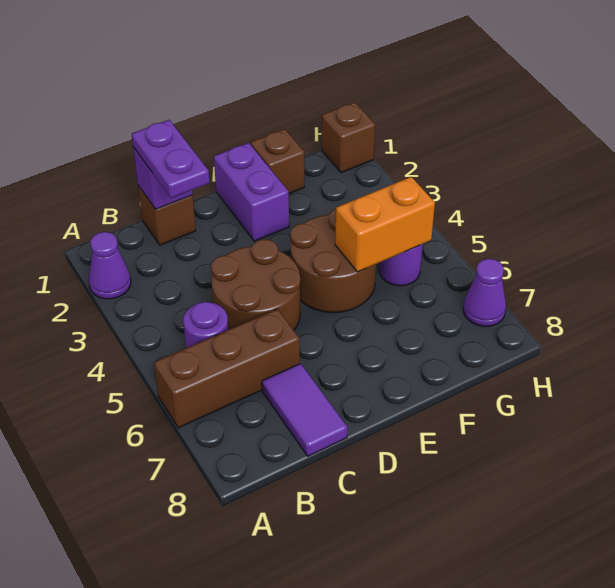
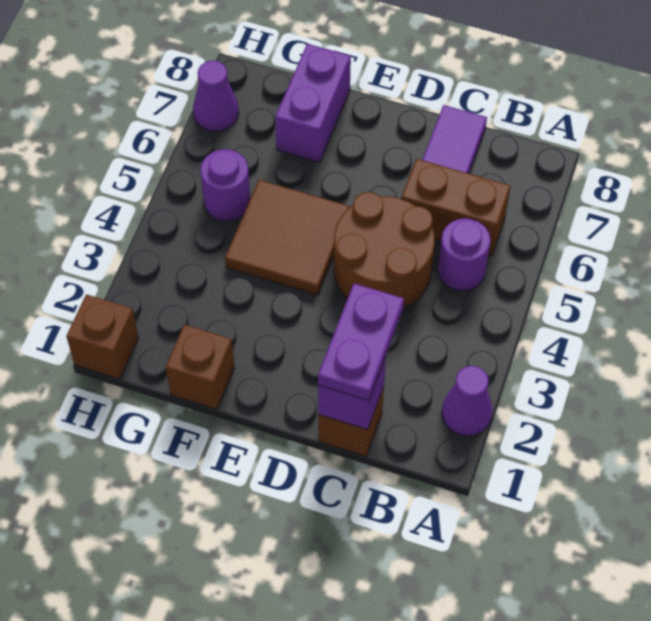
brown brick A6:C6 level 1 -> brown brick B6:C6 level 1
purple brick E1:E2 level 1 -> purple brick F7:F8 level 1
brown round brick E4:F5 level 1 -> brown tile E4:F5 level 1
orange brick F5:G5 level 2 -> none

